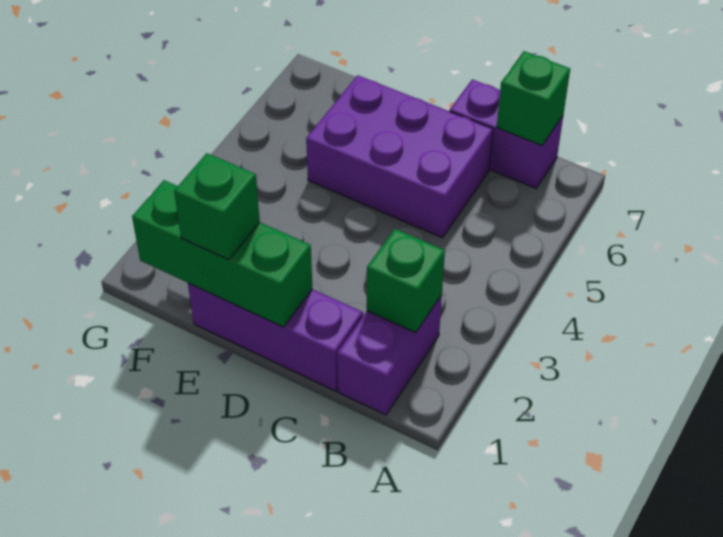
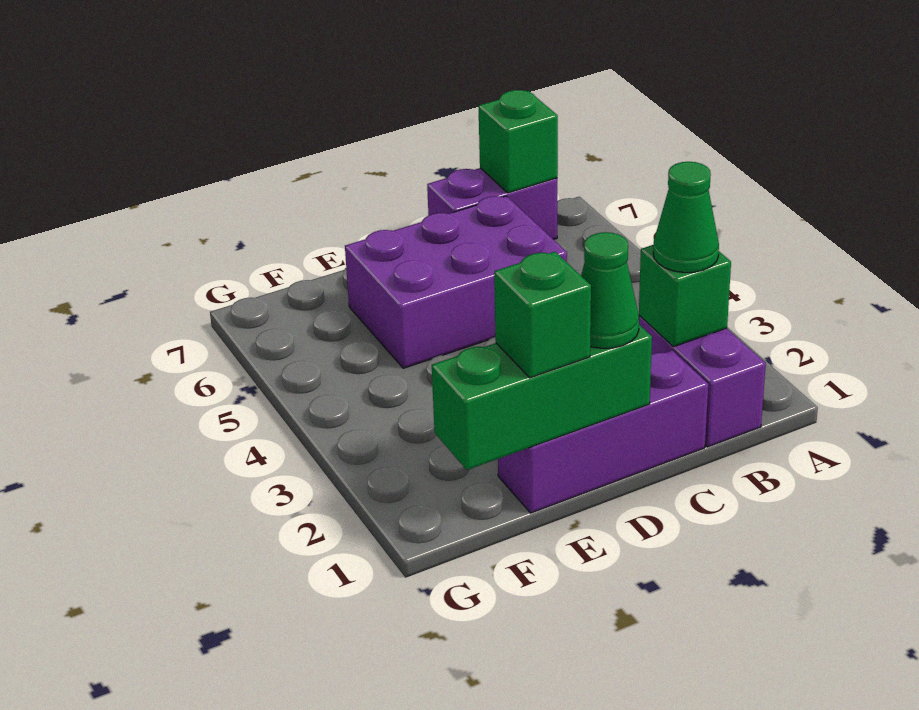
none -> green cone B2 level 3
none -> green cone D1 level 3

